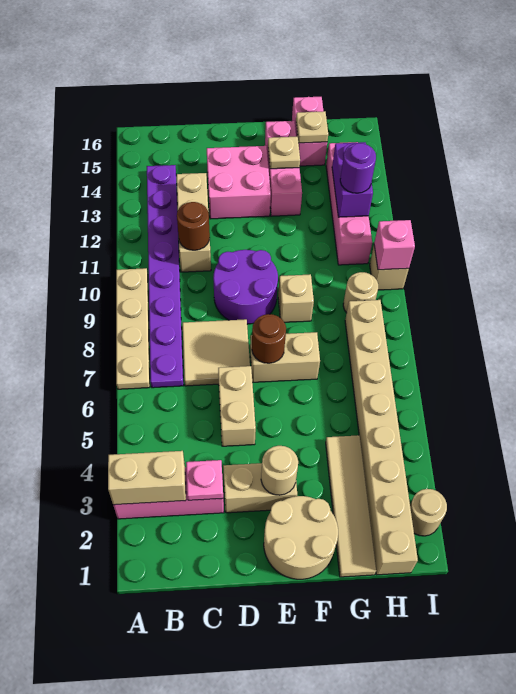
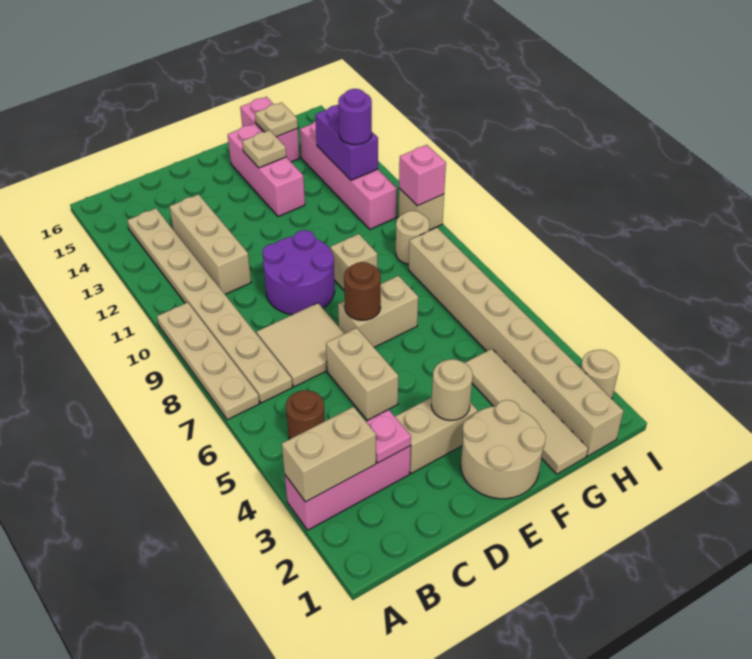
purple plate B7:B14 level 1 -> tan plate B7:B14 level 1
brown round brick C11 level 2 -> brown round brick B5 level 1
pink brick D13:E14 level 1 -> none

